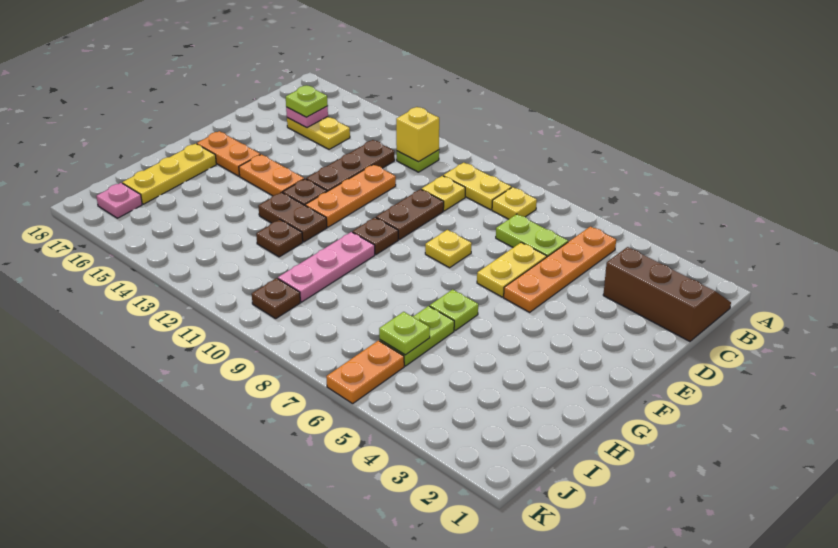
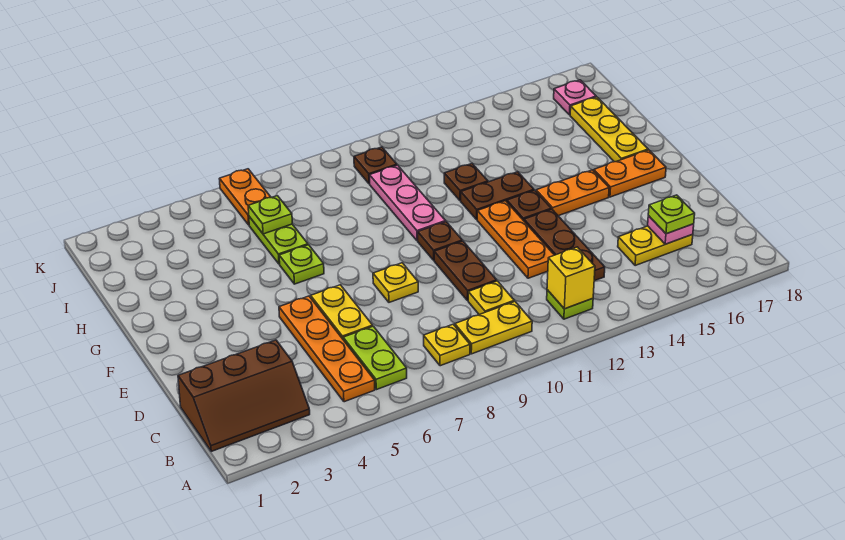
lime plate C6:C7 level 1 -> lime plate B6:C6 level 1

